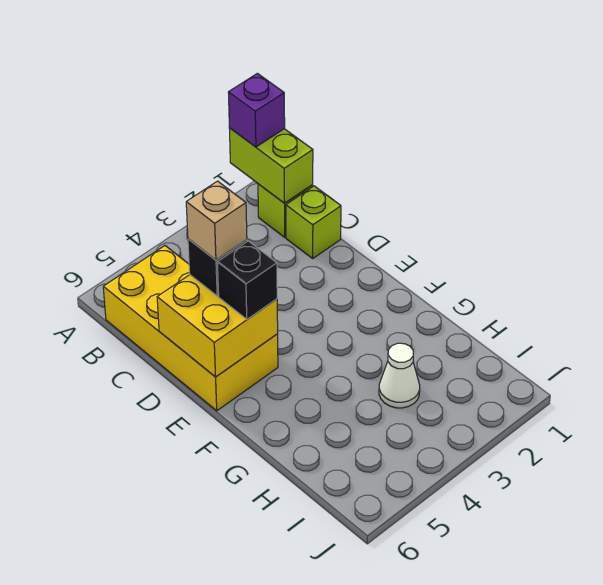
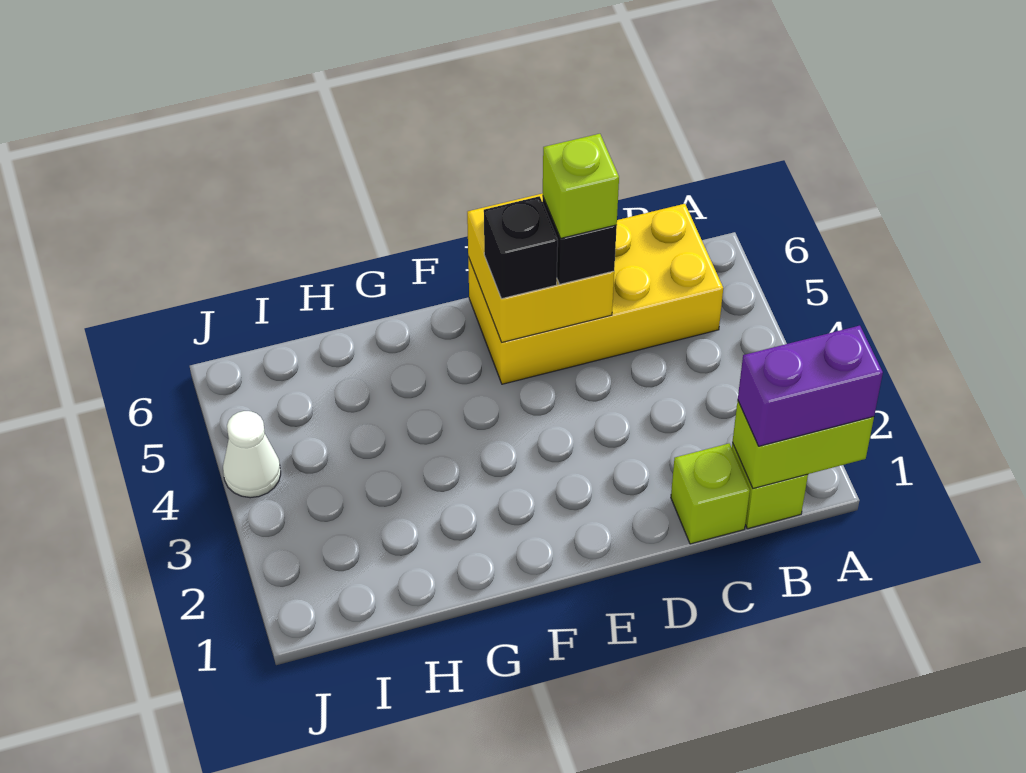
purple brick A1 level 3 -> purple brick A1:B1 level 3
tan brick D5 level 4 -> lime brick D5 level 4
white cone H3 level 1 -> white cone J4 level 1

